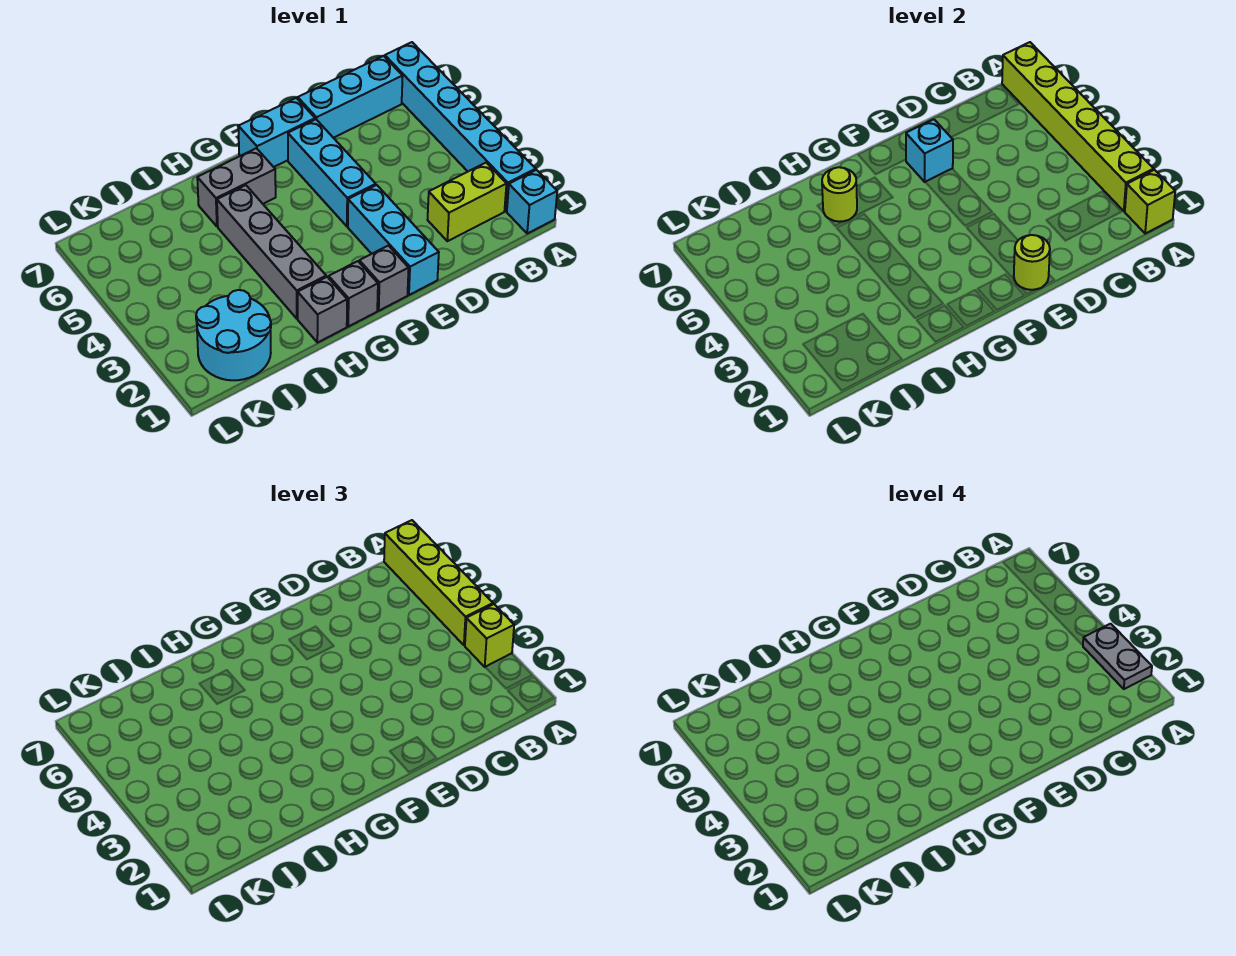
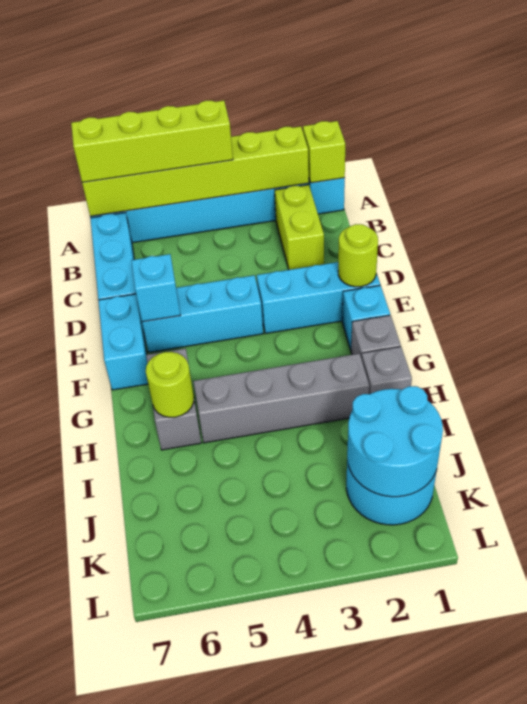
grey plate A2:A3 level 4 -> none
lime brick A3 level 3 -> none
grey brick F1 level 1 -> cyan brick F1 level 1
none -> cyan round brick J1:K2 level 2

